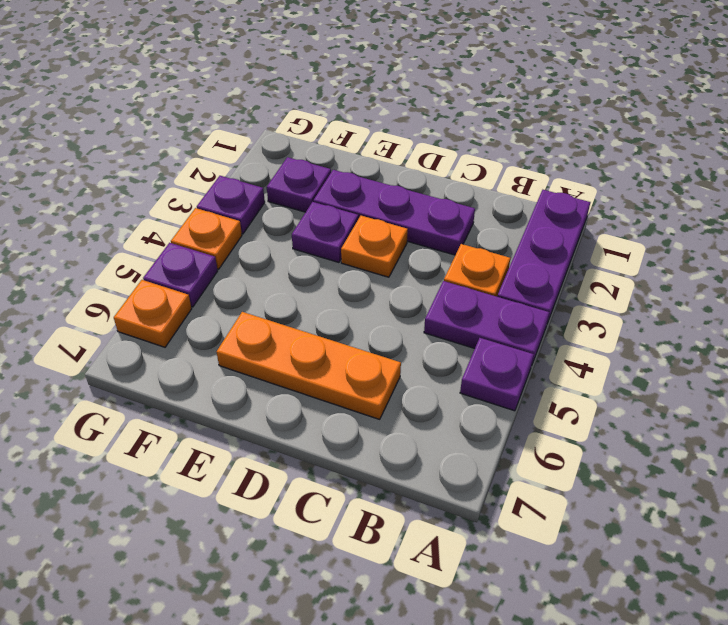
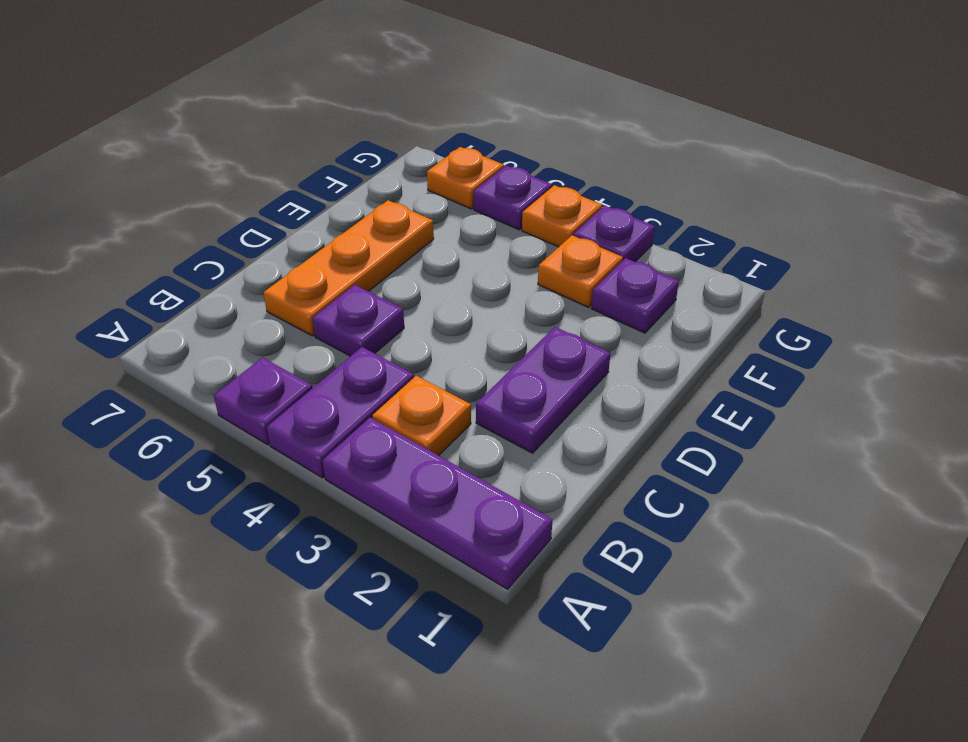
purple plate C2:E2 level 1 -> purple plate C2:D2 level 1
orange plate D3 level 1 -> orange plate F3 level 1
purple plate E3 level 1 -> purple plate C5 level 1

